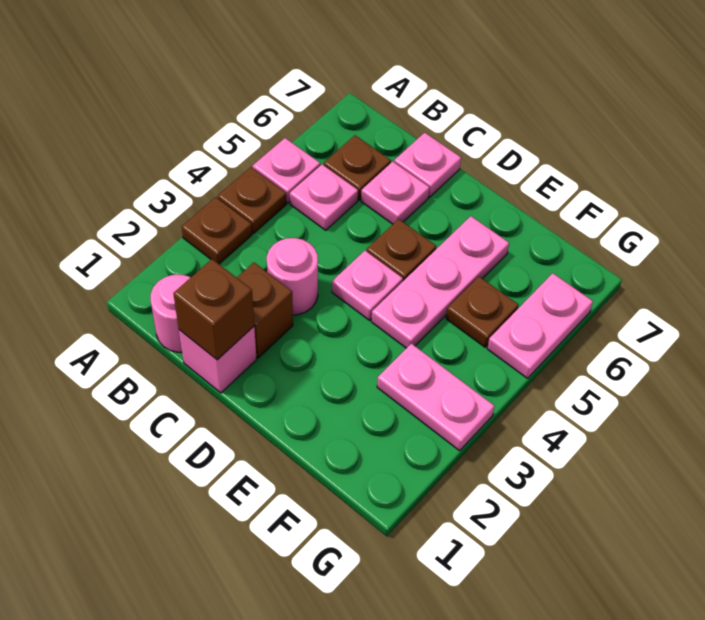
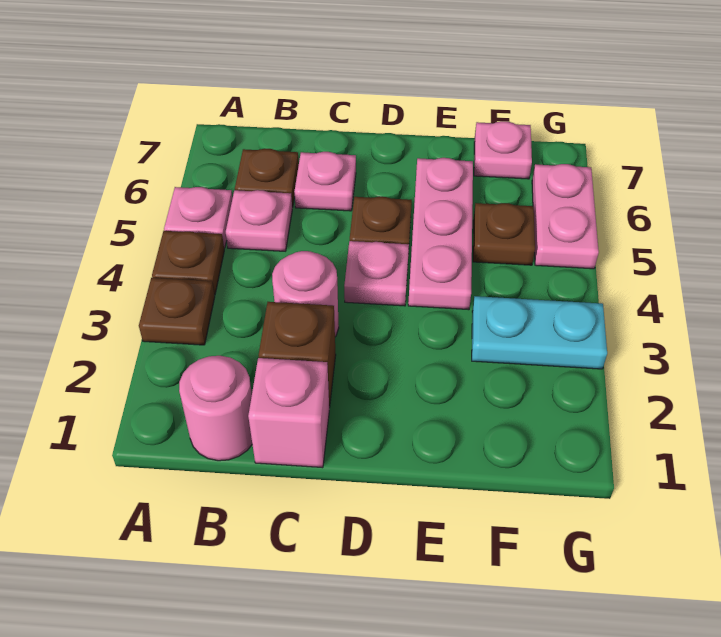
brown brick C1 level 2 -> none
pink plate C7 level 1 -> pink plate F7 level 1
pink plate F3:G3 level 1 -> cyan plate F3:G3 level 1

